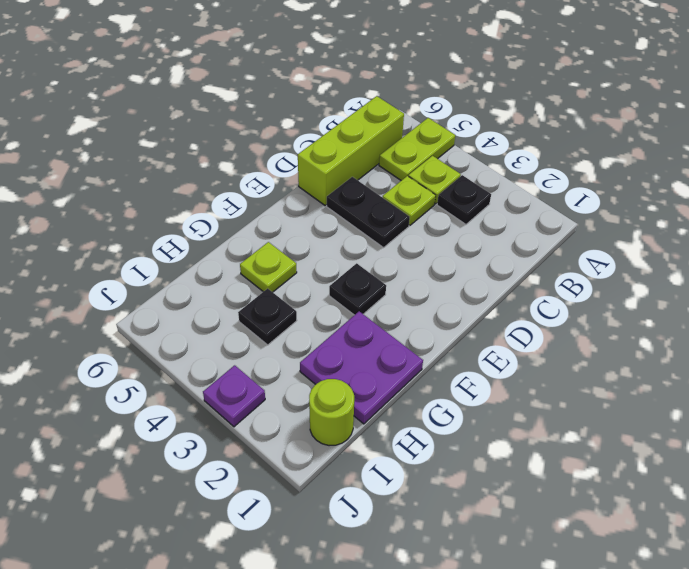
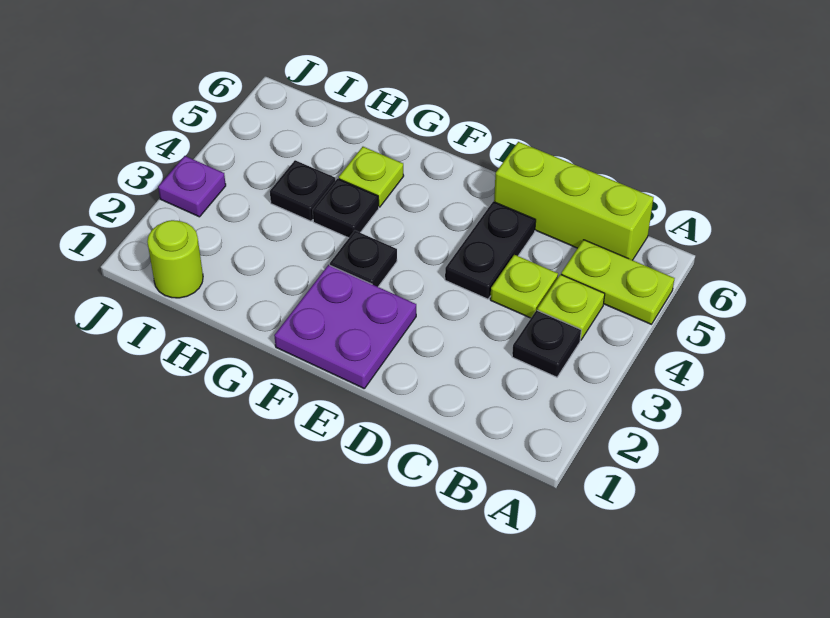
purple plate G1:H2 level 1 -> purple plate E1:F2 level 1
none -> black plate G4 level 1

